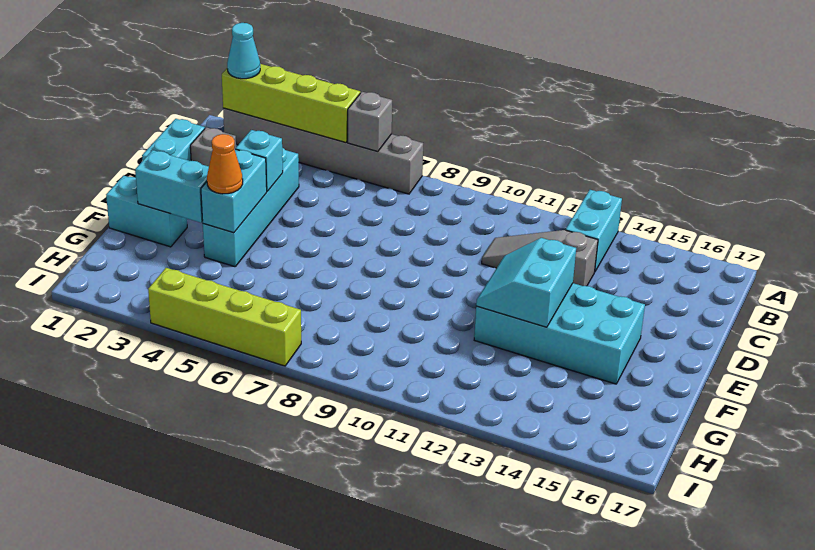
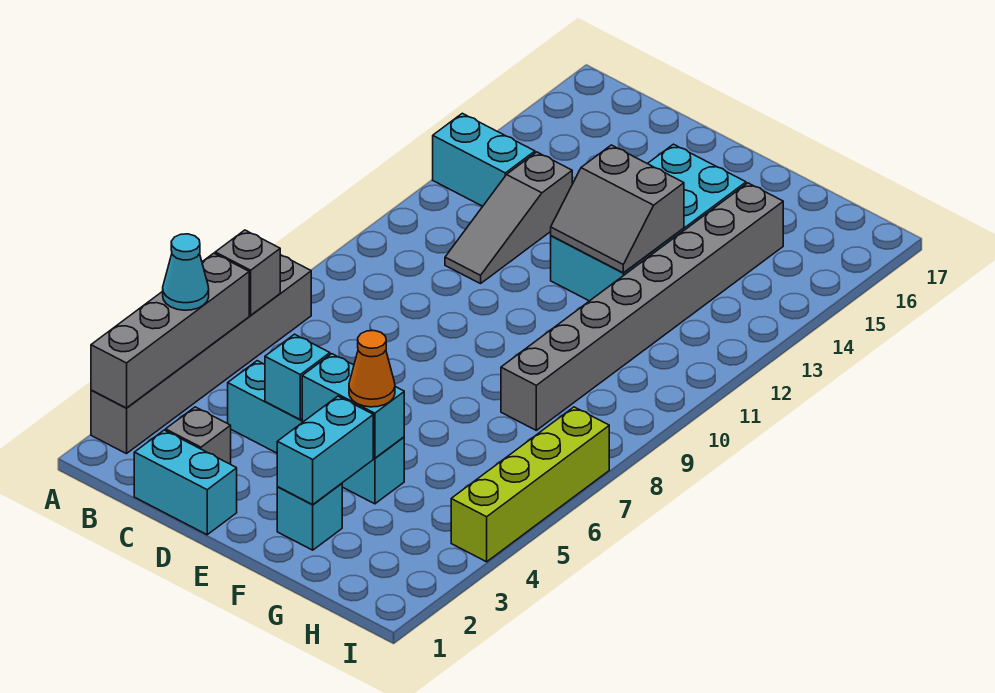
lime brick A2:A5 level 2 -> grey brick A2:A5 level 2
cyan cone A2 level 3 -> cyan cone A4 level 3
cyan slope E12:F13 level 2 top 13 -> grey slope E12:F13 level 2 top 13
cyan brick F1:F2 level 1 -> cyan brick F2 level 1
none -> grey brick G8:G15 level 1

